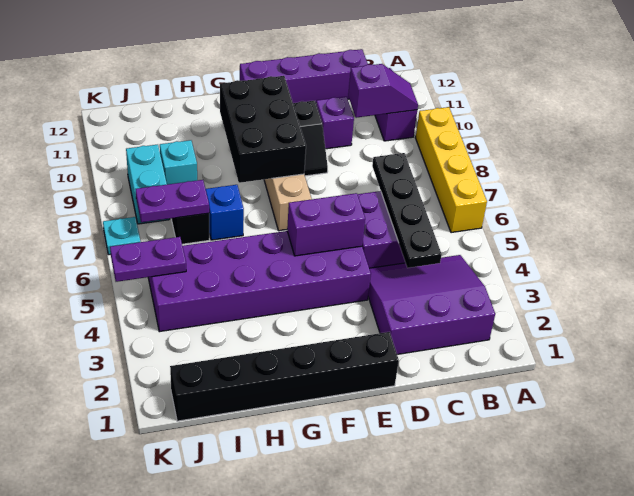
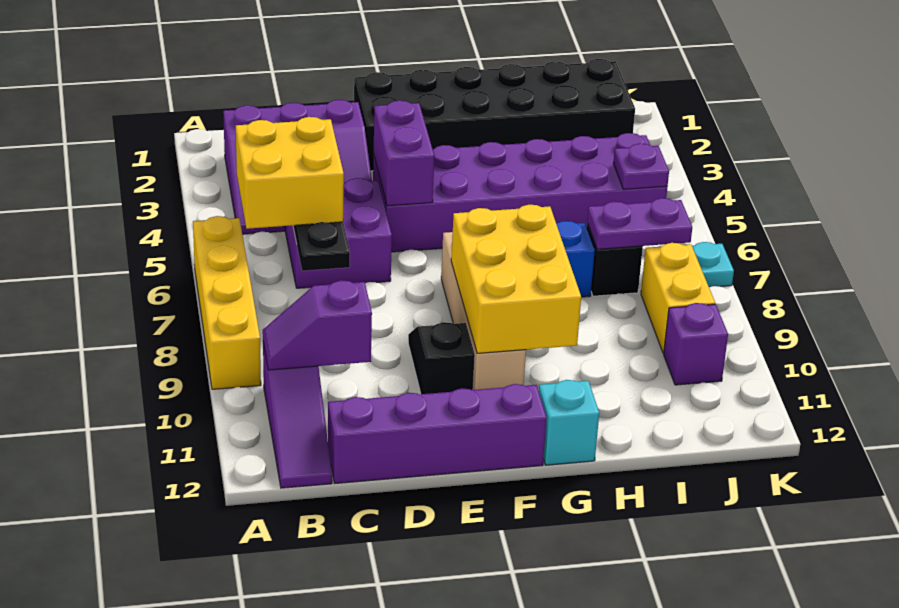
none -> yellow brick B5:C6 level 3
purple brick D10 level 1 -> purple brick J10 level 1
black brick E1:J1 level 1 -> black brick E1:J2 level 1
purple brick E5:F5 level 2 -> purple brick E4:E5 level 2
black brick F8:G10 level 2 -> yellow brick F8:G10 level 2
cyan brick I9 level 1 -> cyan brick G12 level 1
purple plate J5:K5 level 2 -> purple plate J5 level 2
cyan brick J8:J9 level 1 -> yellow brick J8:J9 level 1

